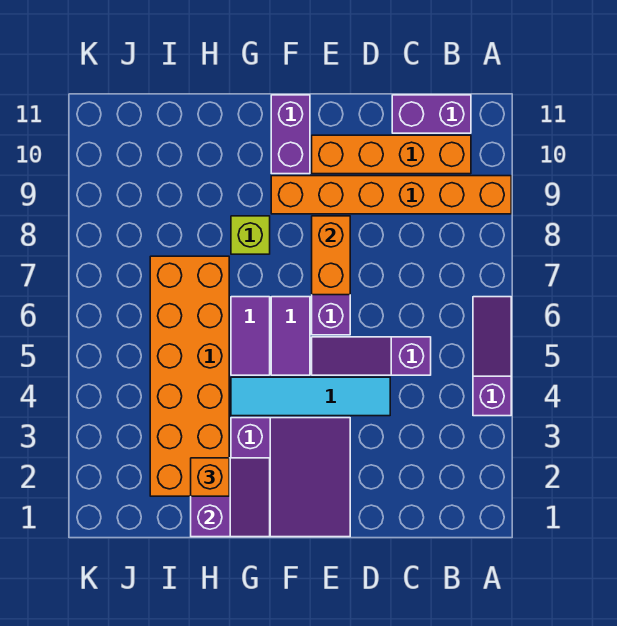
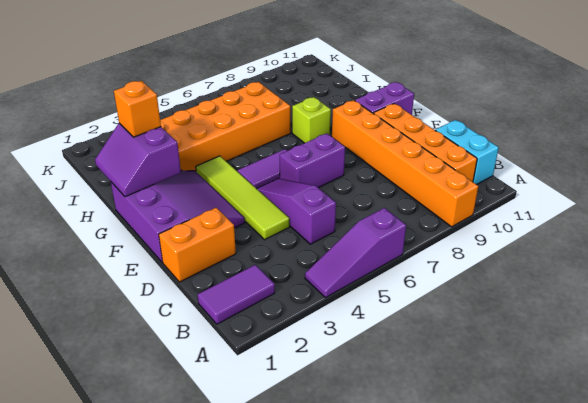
purple slope A4:A6 level 1 top 4 -> purple slope A4:A6 level 1 top 6
purple brick B11:C11 level 1 -> cyan brick B11:C11 level 1
cyan tile D4:G4 level 1 -> lime tile D4:G4 level 1
purple slope E1:G3 level 1 top G -> purple slope E1:G3 level 1 top 1
orange brick E7:E8 level 2 -> orange brick D1:D2 level 1
purple slope G1:H2 level 2 top H -> purple slope G1:H2 level 2 top 2
purple tile G5:G6 level 1 -> purple tile B1:B2 level 1

